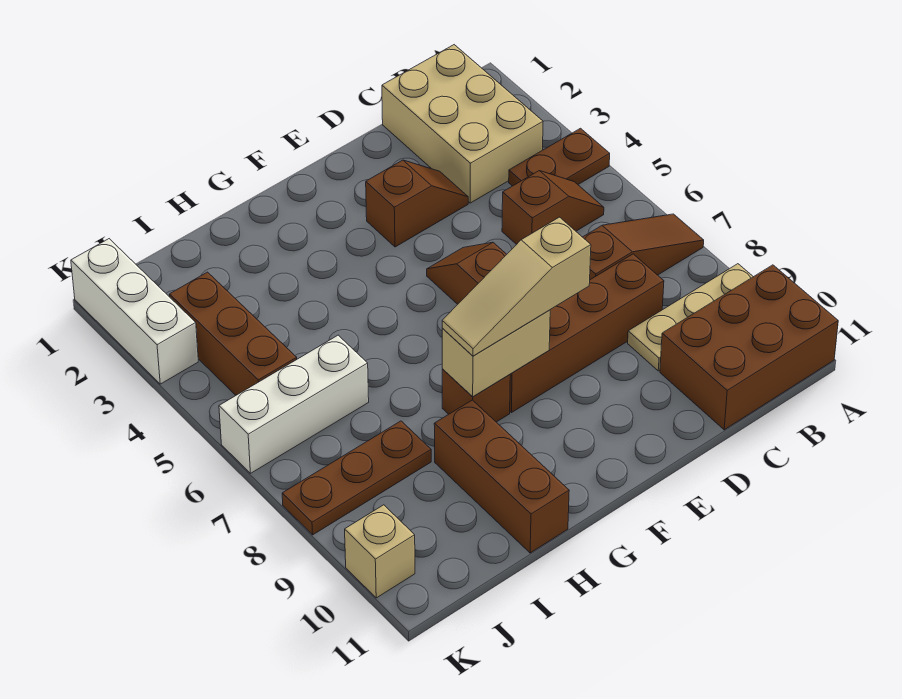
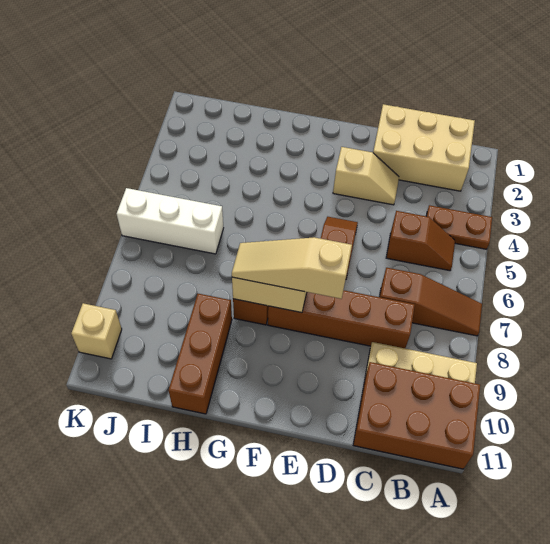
tan brick B1:C3 level 1 -> tan brick B1:D2 level 1
brown slope D3:E3 level 1 top E -> tan slope D3:E3 level 1 top E
brown plate I8:K8 level 1 -> none
brown brick J3:J5 level 1 -> none
white brick K1:K3 level 1 -> none

